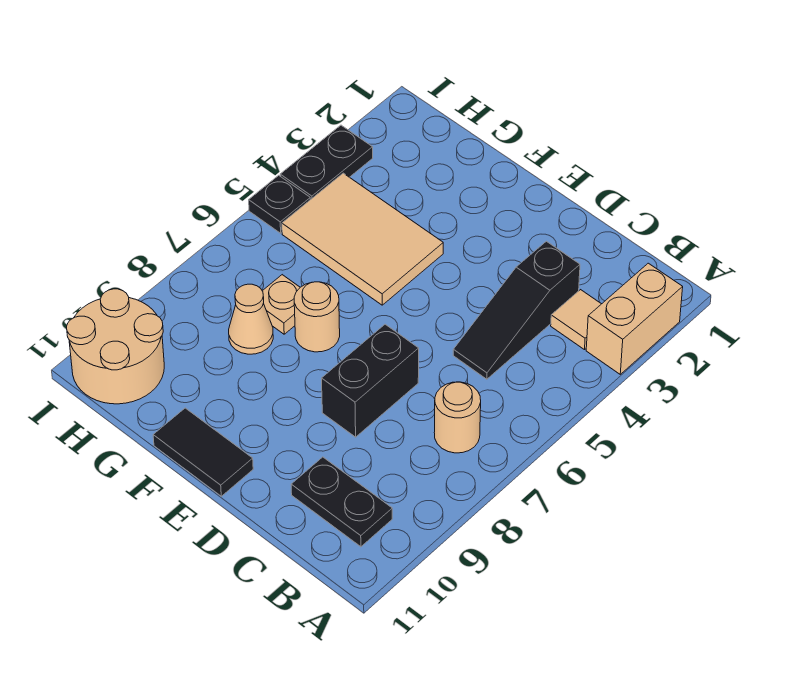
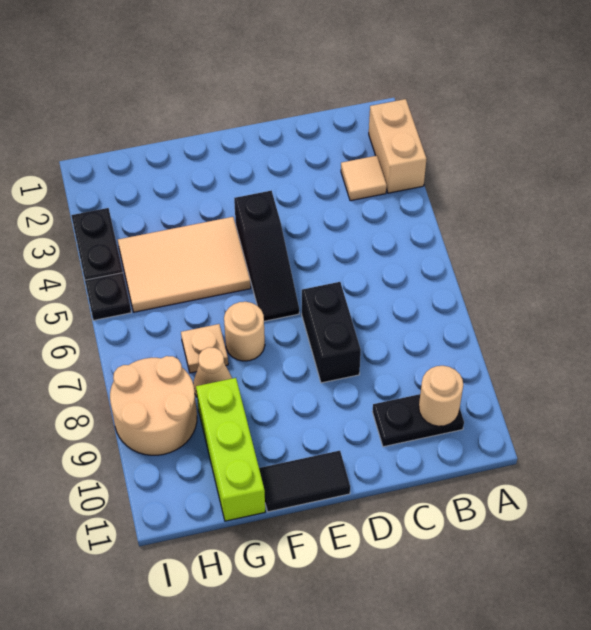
tan round brick B7 level 1 -> tan round brick B10 level 2
black slope C3:C5 level 1 top 3 -> black slope E4:E6 level 1 top 4
none -> lime brick G9:G11 level 1
tan round brick H10:I11 level 1 -> tan round brick H8:I9 level 1

